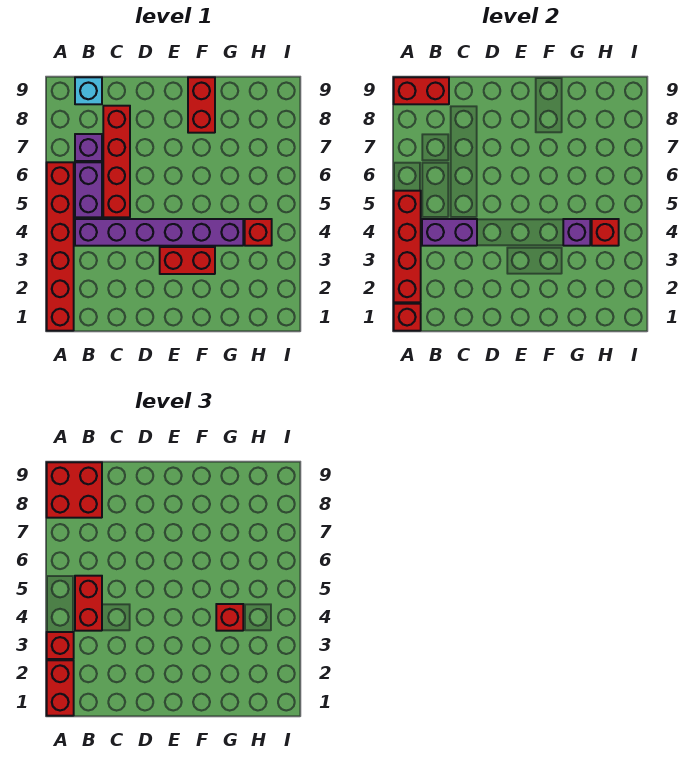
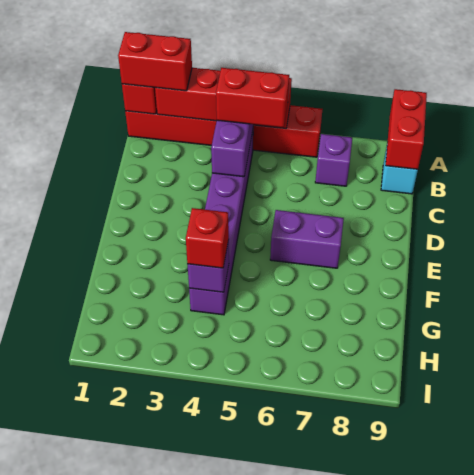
red brick A3 level 3 -> none
red brick A8:B9 level 3 -> none
purple brick B5:B6 level 1 -> purple brick E6:E7 level 1
red brick C5:C8 level 1 -> none
red brick E3:F3 level 1 -> none
red brick F8:F9 level 1 -> none
red brick H4 level 1 -> none
red brick H4 level 2 -> none

